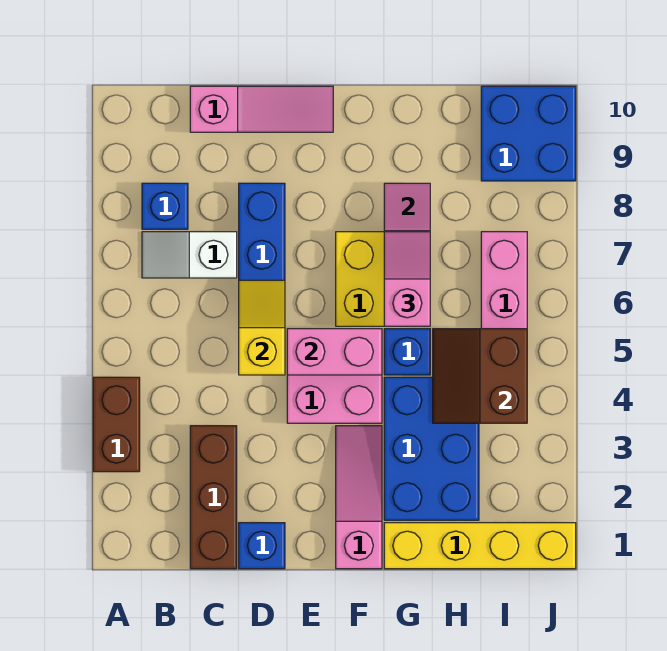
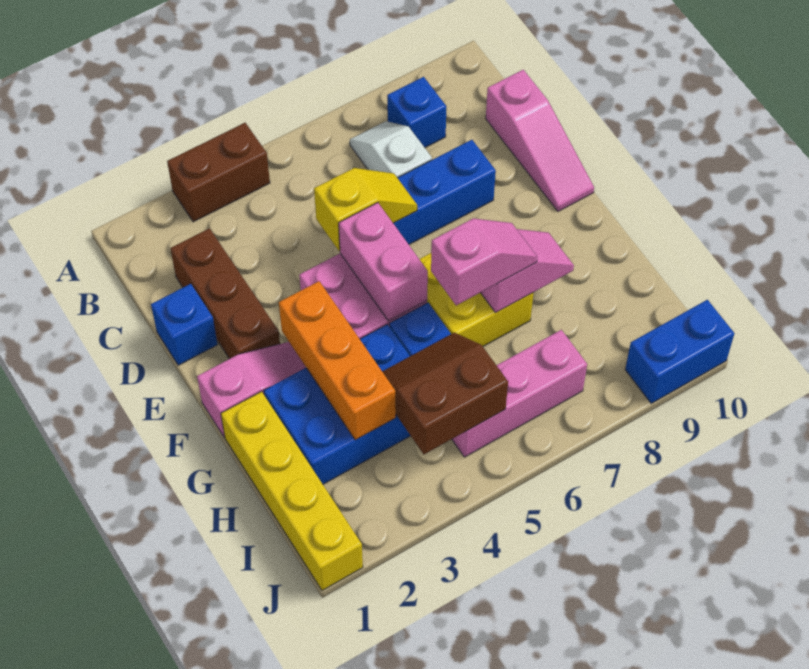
brown brick C1:C3 level 1 -> brown brick C2:E2 level 1
none -> orange brick F3:H3 level 2
blue brick I9:J10 level 1 -> blue brick J9:J10 level 1

